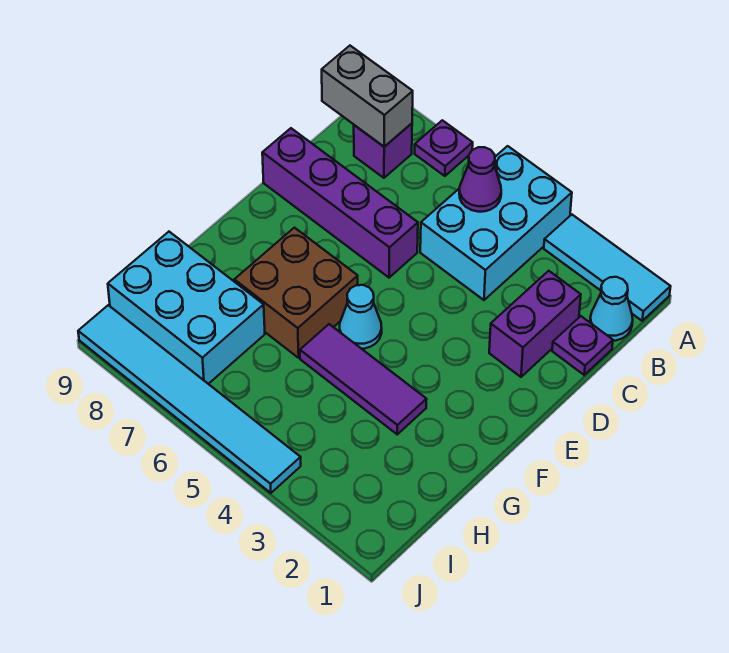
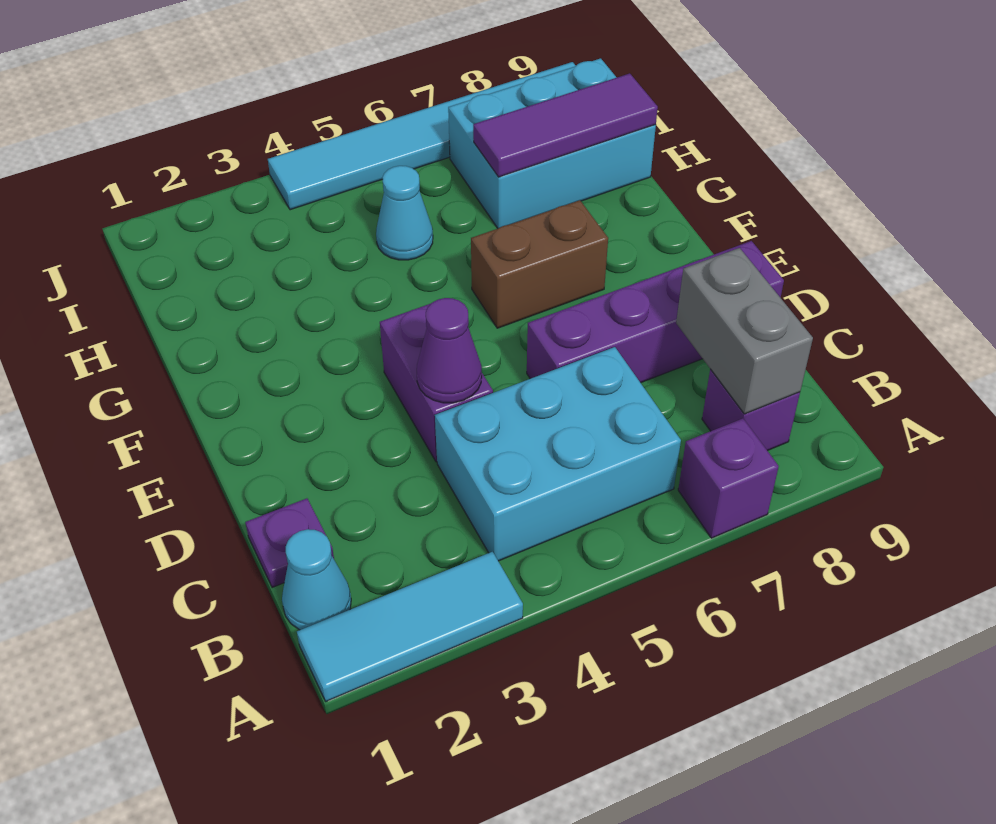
cyan brick A4:C5 level 1 -> cyan brick B4:C6 level 1
purple plate A7 level 1 -> purple brick A7 level 1
purple cone B5 level 2 -> purple cone D4 level 2
grey brick B8:B9 level 2 -> grey brick B8:C8 level 2
purple brick C2:D2 level 1 -> purple brick D4:E4 level 1
cyan cone F5 level 1 -> cyan cone H5 level 1
brown brick F6:G7 level 1 -> brown brick F6:F7 level 1
purple tile G3:G5 level 1 -> purple tile H7:H9 level 2

